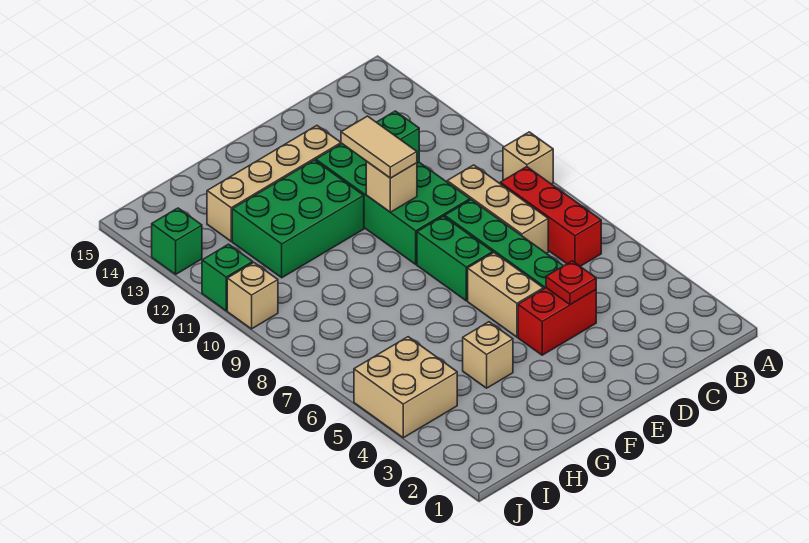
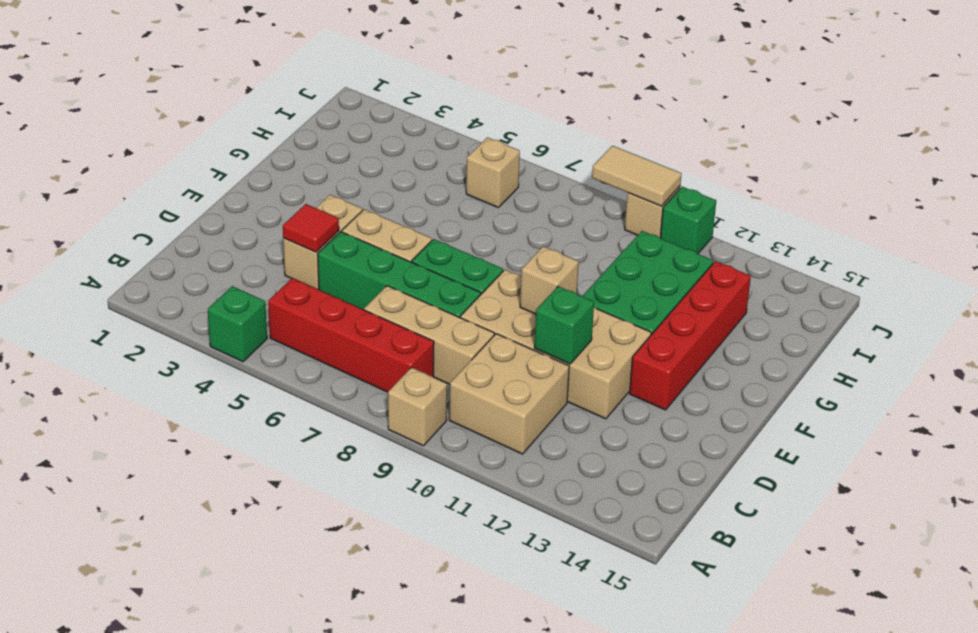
red brick B6:B8 level 1 -> red brick B5:B8 level 1
red brick D4:E4 level 1 -> tan brick D4:E4 level 1
red plate D4 level 2 -> red tile D4 level 2
green brick D9:E12 level 1 -> tan brick D9:E12 level 1
tan tile E10:E11 level 3 -> tan tile J9:J10 level 2
tan brick E13:H13 level 1 -> red brick E13:H13 level 1
tan brick G4 level 1 -> tan brick I6 level 1
tan brick I4:J5 level 1 -> tan brick B10:C11 level 1
green brick J13 level 1 -> green brick A4 level 1

